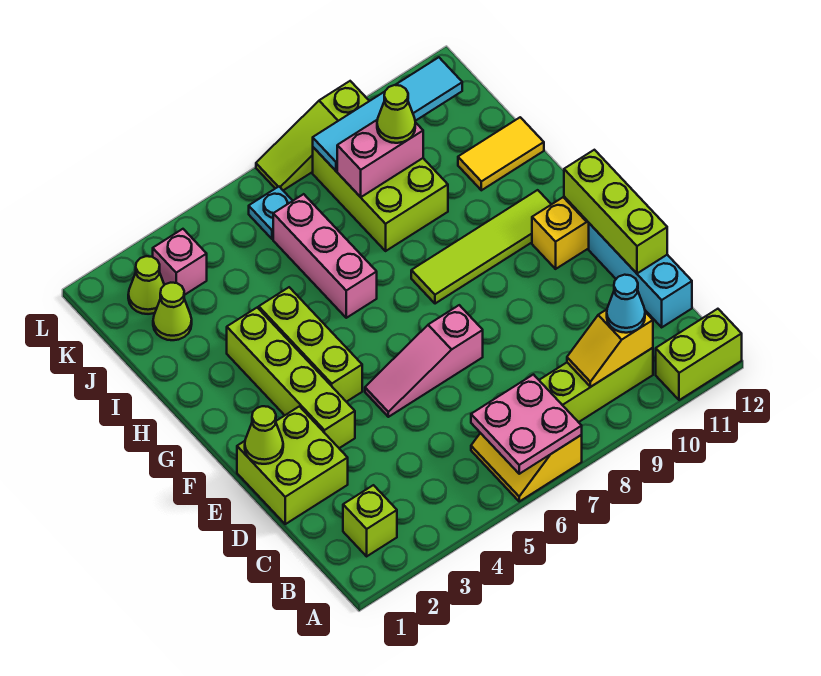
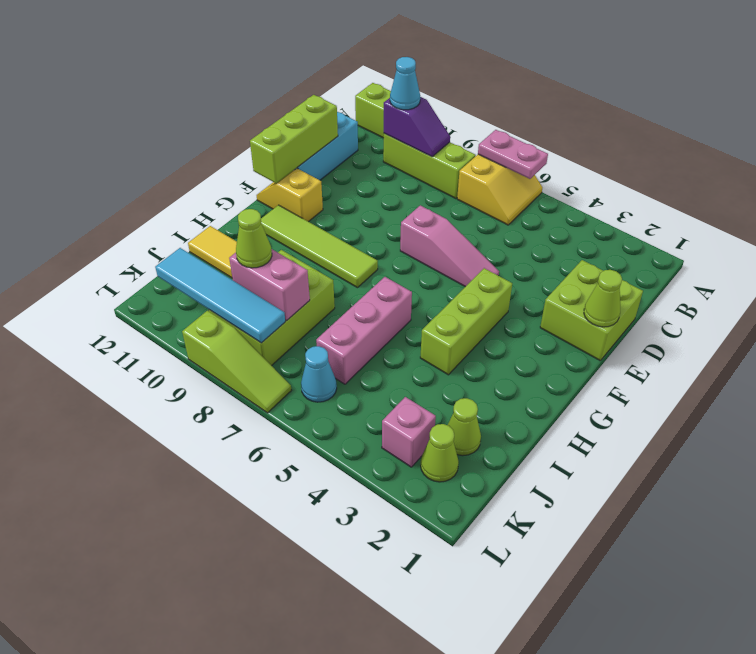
pink plate A6:B7 level 2 -> pink plate A6:A7 level 2
lime brick B2 level 1 -> none
yellow slope B9:B10 level 2 top 10 -> purple slope B9:B10 level 2 top 10
lime brick E3:H3 level 1 -> none
cyan plate K6 level 1 -> cyan cone K6 level 1

